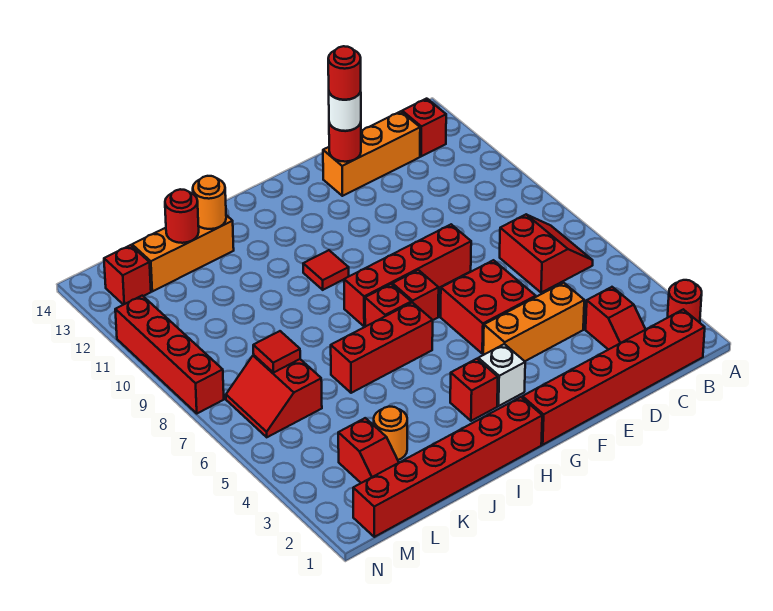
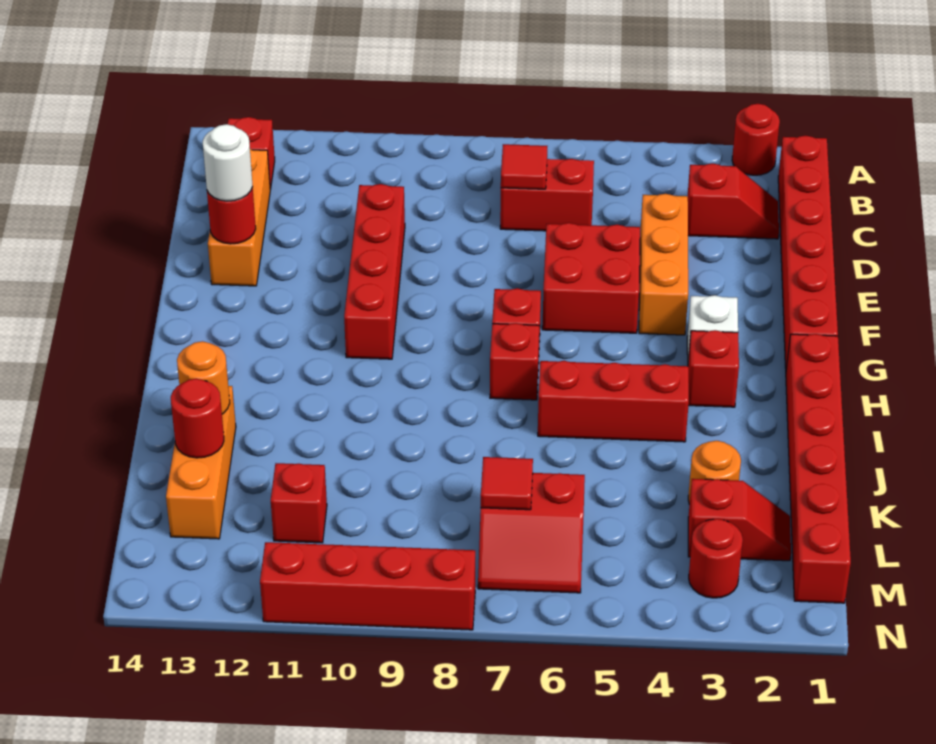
red brick E8:H8 level 1 -> red brick D10:G10 level 1
red round brick E13 level 4 -> red round brick M3 level 1
red brick H6:J6 level 1 -> red brick I4:I6 level 1
red tile H10 level 1 -> red tile C7 level 2
red brick M13 level 1 -> red brick L11 level 1

